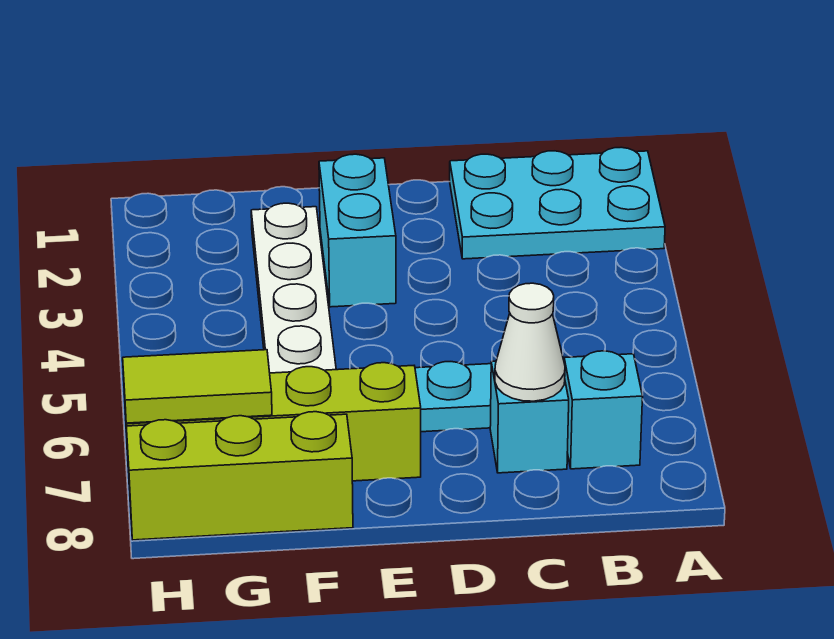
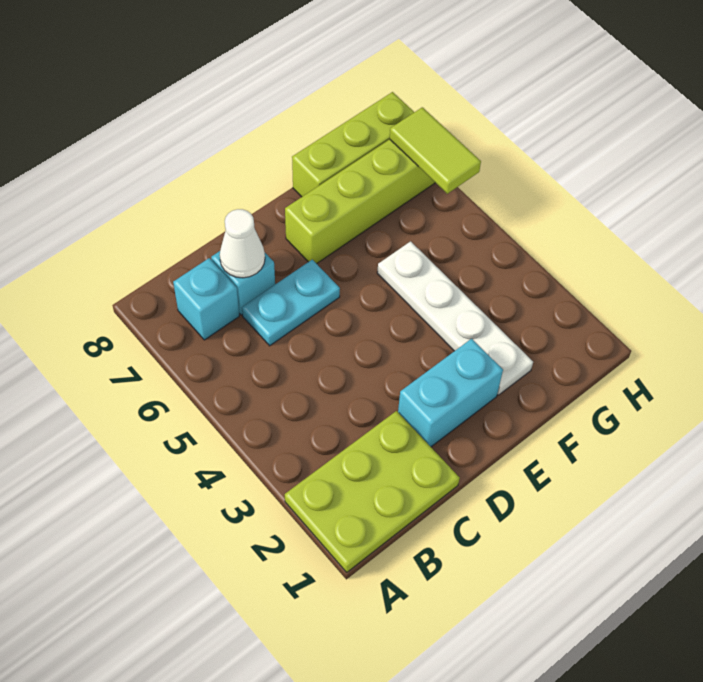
cyan plate A1:C2 level 1 -> lime plate A1:C2 level 1
cyan brick E2:E3 level 1 -> cyan brick D2:E2 level 1
lime tile G7:H7 level 2 -> lime tile H6:H7 level 2

